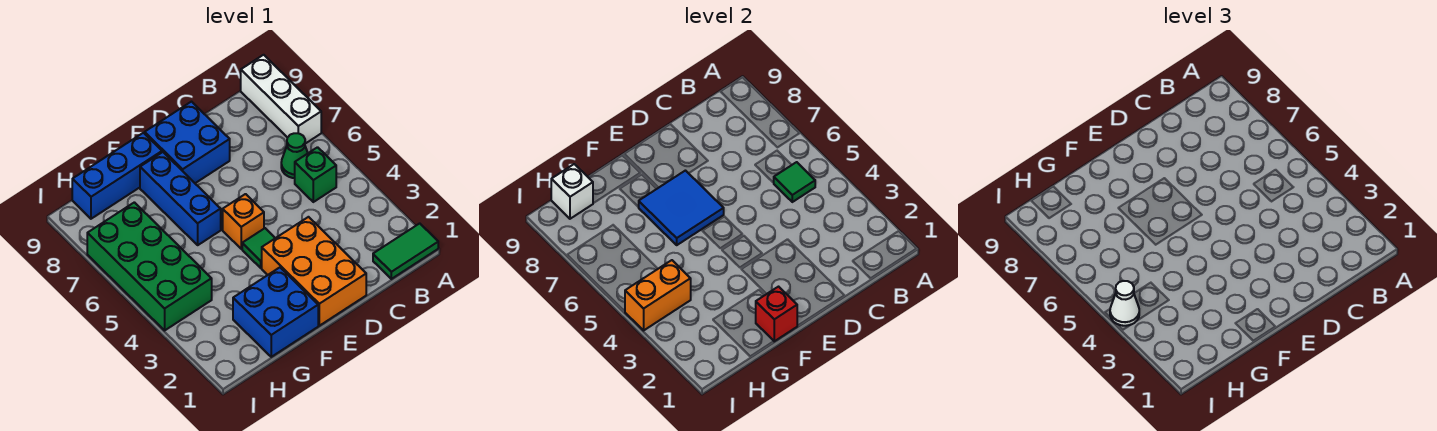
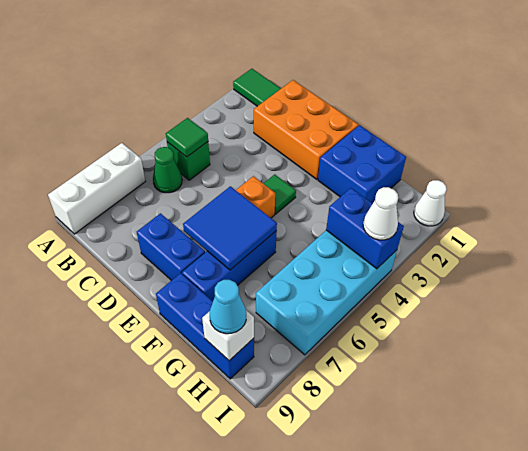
orange brick D1:E3 level 1 -> orange brick C1:E2 level 1
blue brick D8:E9 level 1 -> blue brick D8:E8 level 1
red brick F1 level 2 -> none
green brick H4:I7 level 1 -> cyan brick H4:I7 level 1
orange brick H4:I4 level 2 -> blue brick H4:I4 level 2
none -> cyan cone H9 level 3
none -> white cone I1 level 1

